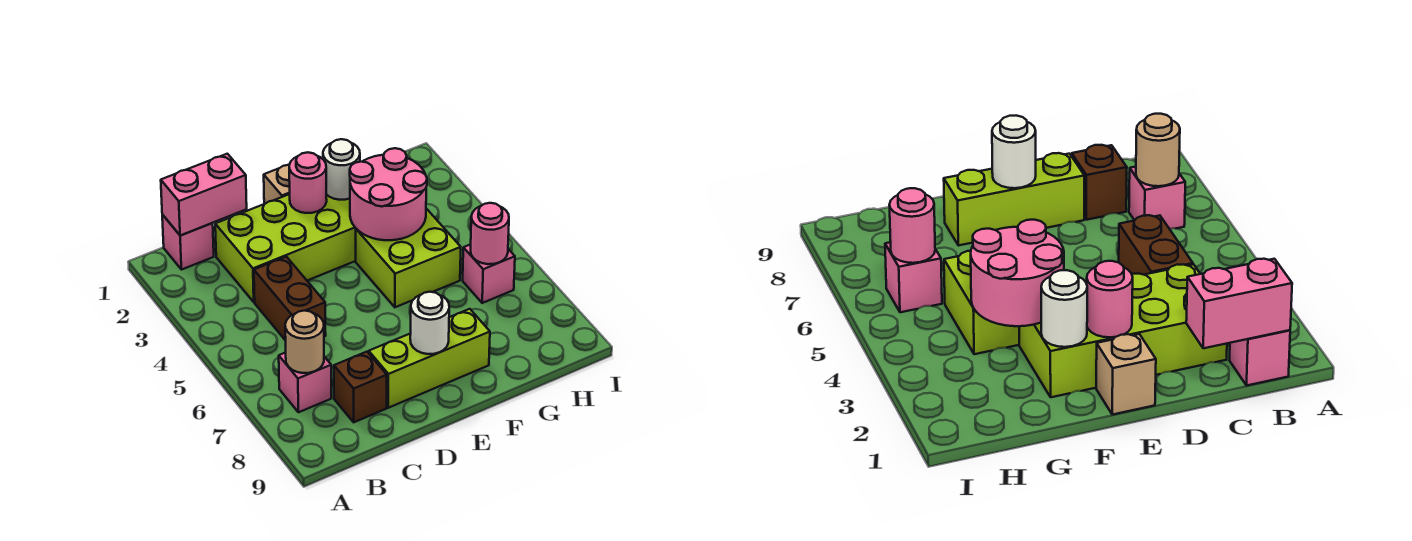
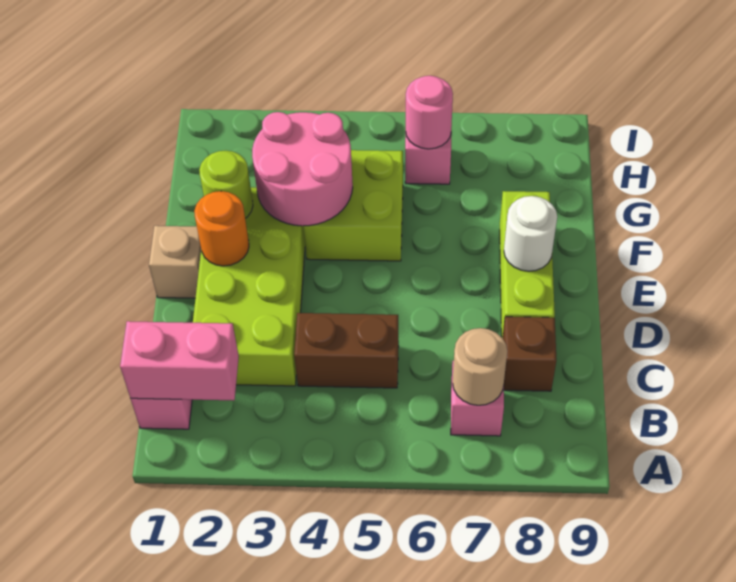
pink brick B1:C1 level 2 -> pink brick B1:B2 level 2
pink round brick E2 level 2 -> orange round brick E2 level 2
white round brick F2 level 2 -> lime round brick F2 level 2

